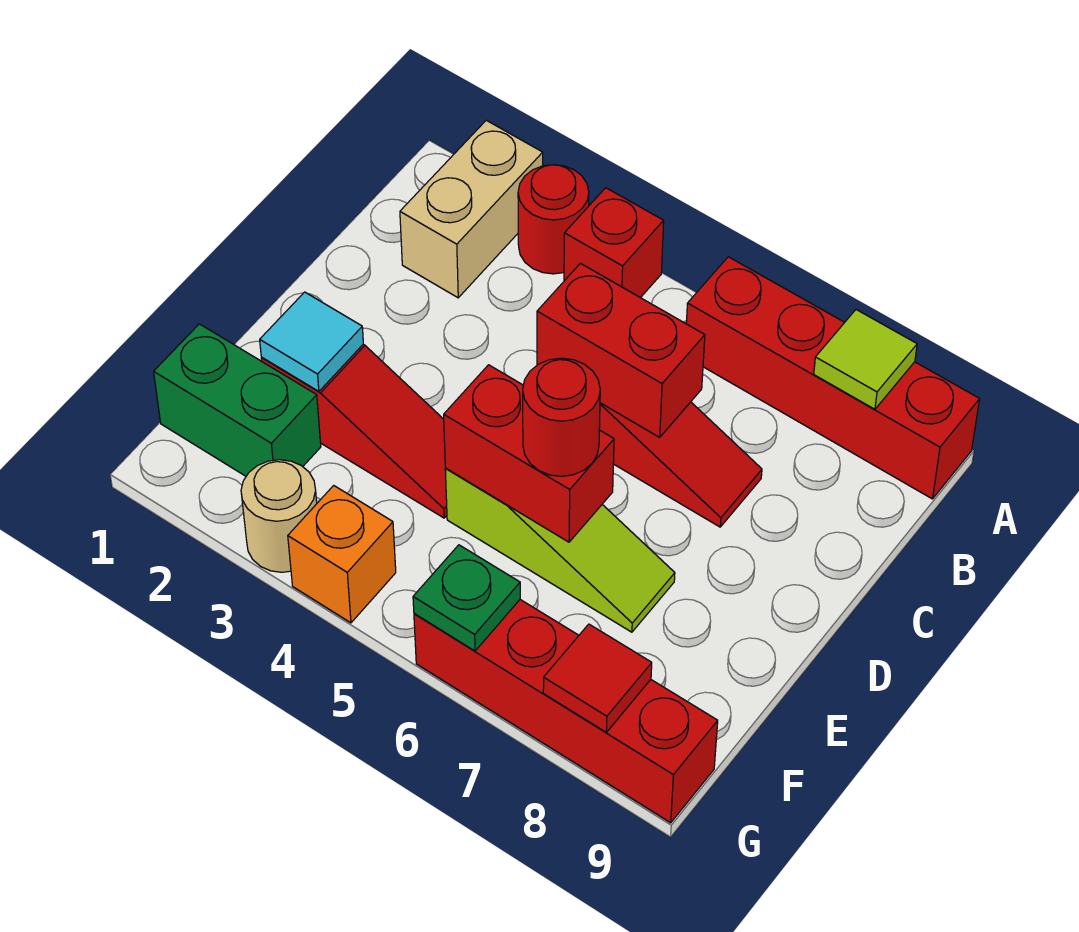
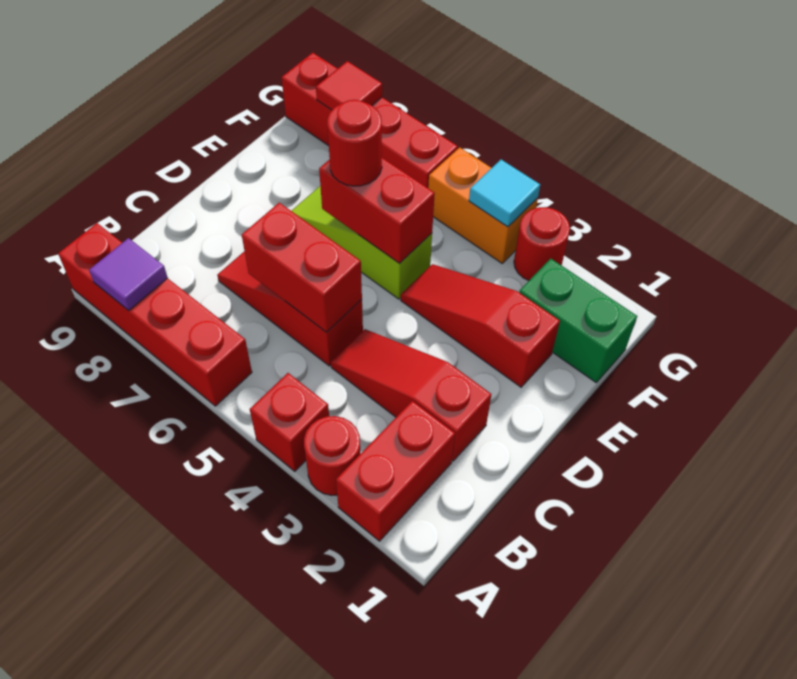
tan brick A2:B2 level 1 -> red brick A2:B2 level 1
lime tile A8 level 2 -> purple tile A8 level 2
none -> red slope C2:C4 level 1 top 2
cyan tile E2 level 2 -> cyan tile G4 level 2
tan round brick G3 level 1 -> red round brick G3 level 1
orange brick G4 level 1 -> orange brick G4:G5 level 1
green plate G6 level 2 -> none

